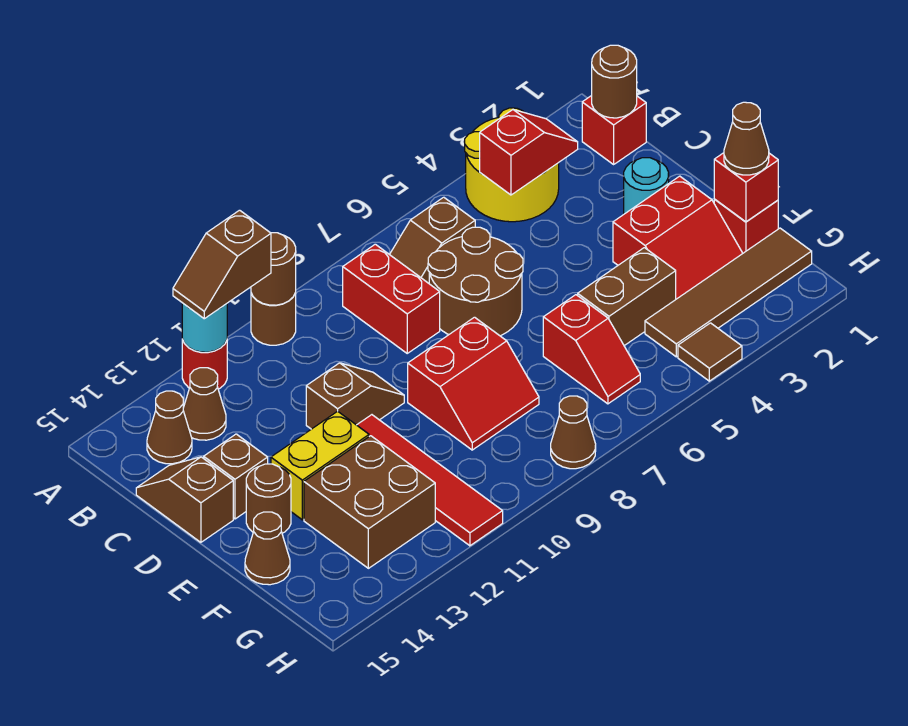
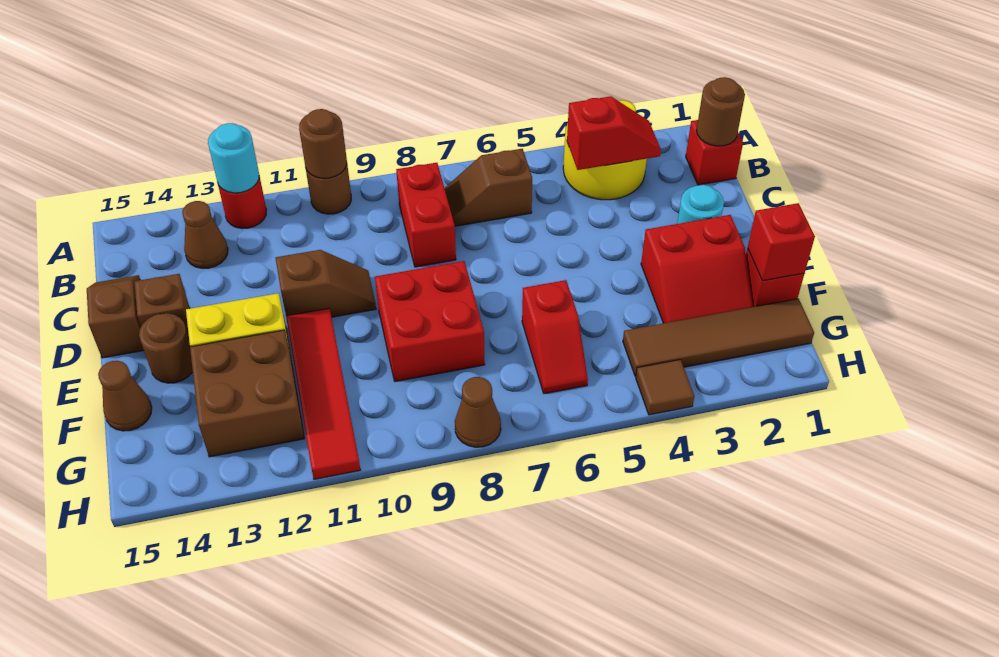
brown slope A11:A12 level 3 top 11 -> none
brown cone B14 level 1 -> none
brown round brick C6:D7 level 1 -> none
red slope E8:F9 level 1 top E -> red brick E8:F9 level 1
brown cone F1 level 3 -> none
brown brick F4:F5 level 1 -> none

